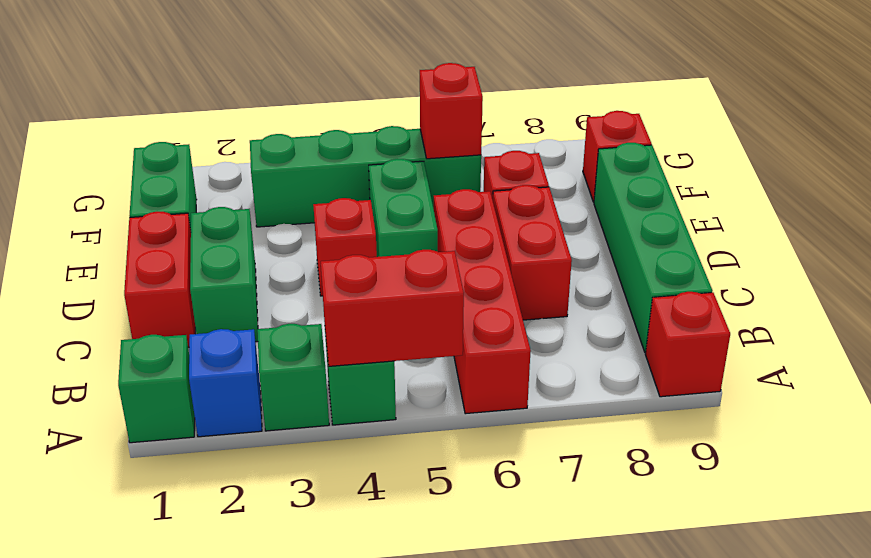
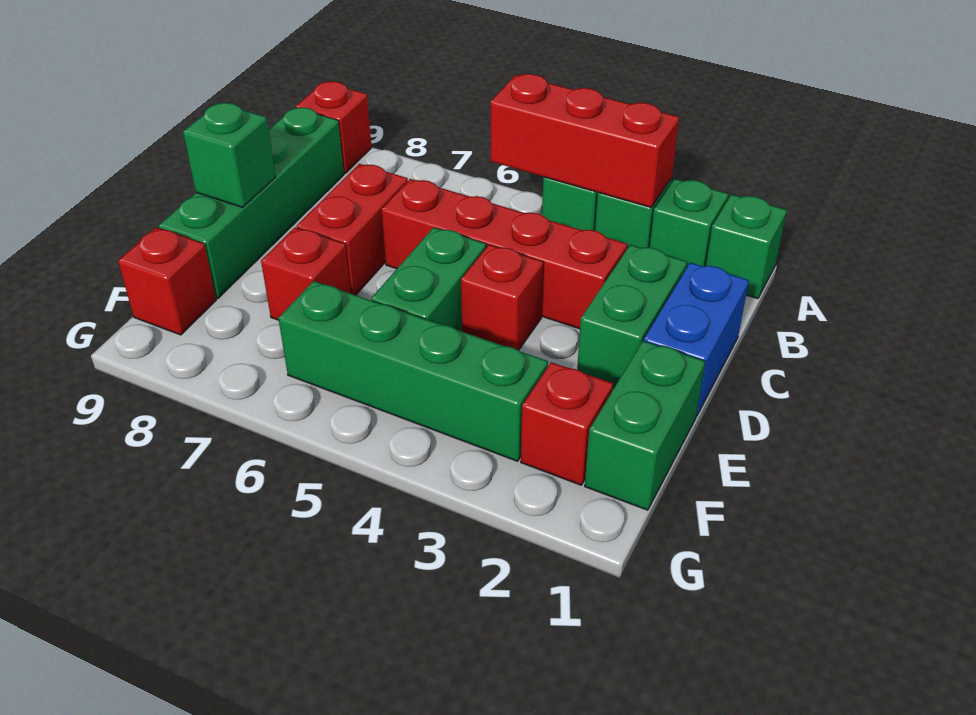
blue brick A2 level 1 -> green brick A2 level 1
red brick A4:A5 level 2 -> red brick A3:A5 level 2
red brick A6:D6 level 1 -> red brick C3:C6 level 1
red brick C1:D1 level 1 -> blue brick C1:D1 level 1
none -> green brick D9 level 2
red brick F6 level 2 -> red brick F2 level 1

